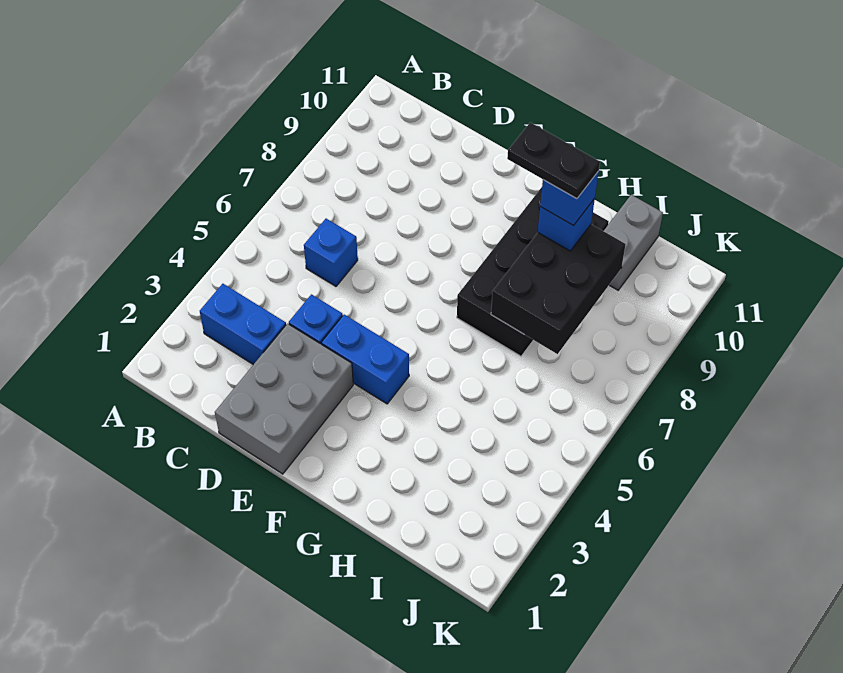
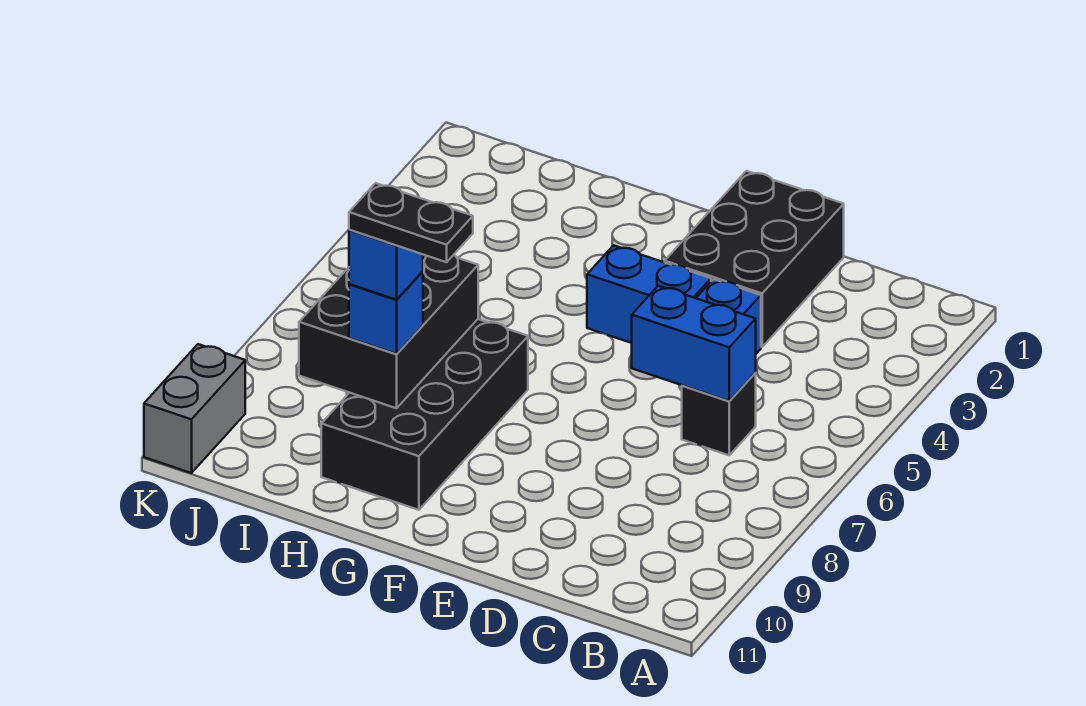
blue brick B3:C3 level 1 -> blue brick C6:D6 level 2
blue brick C6 level 1 -> black brick C6 level 1
grey brick D1:E3 level 1 -> black brick D1:E3 level 1
grey brick I10:I11 level 1 -> grey brick K10:K11 level 1

